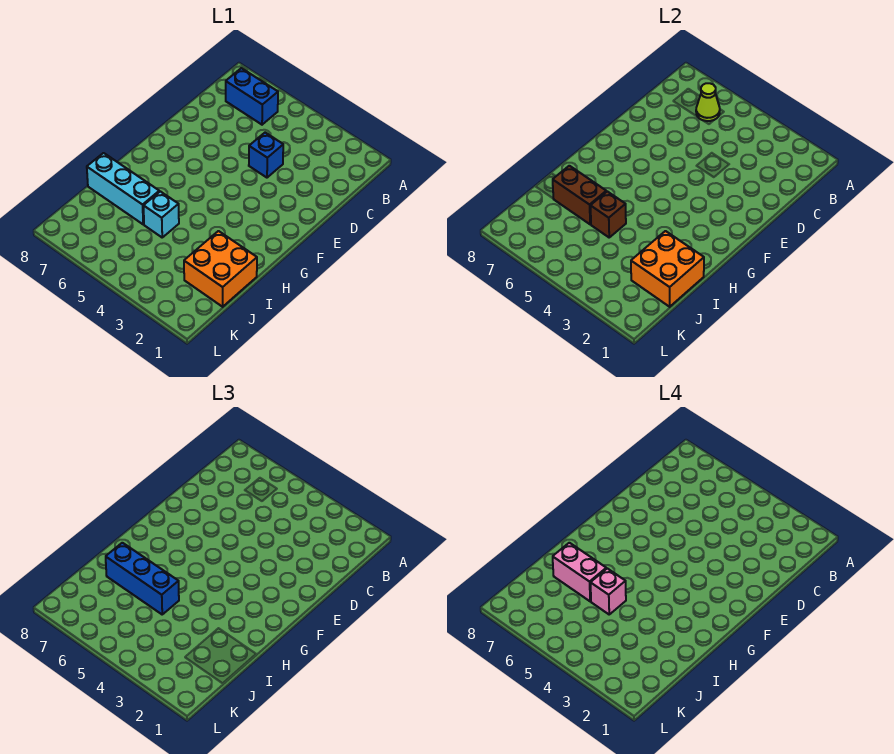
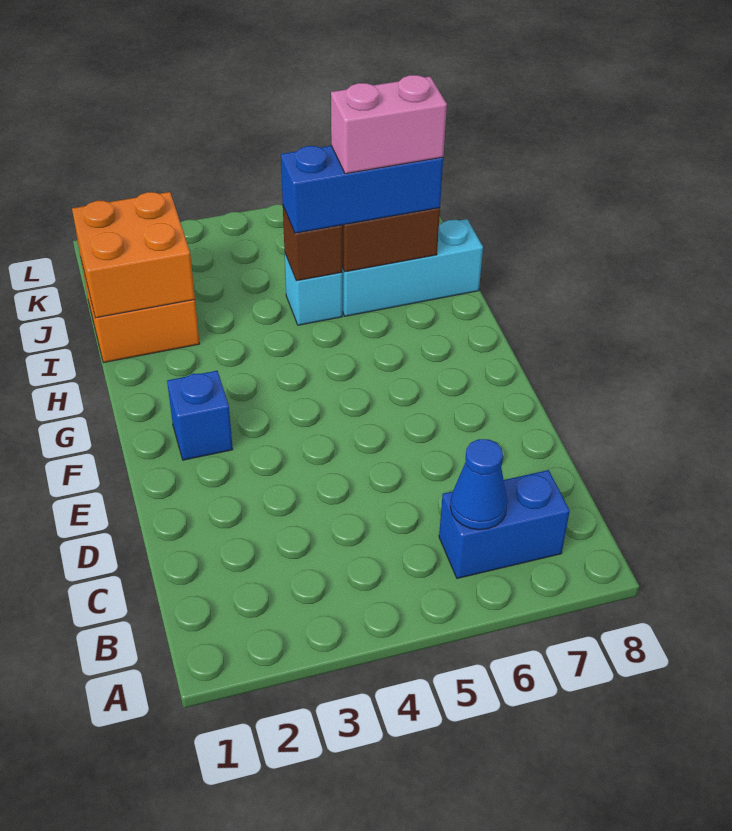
lime cone B6 level 2 -> blue cone B6 level 2
blue brick D4 level 1 -> blue brick F2 level 1
pink brick I5 level 4 -> none

